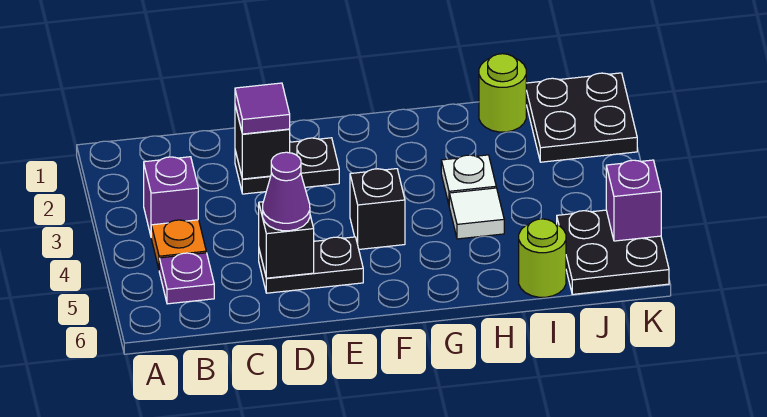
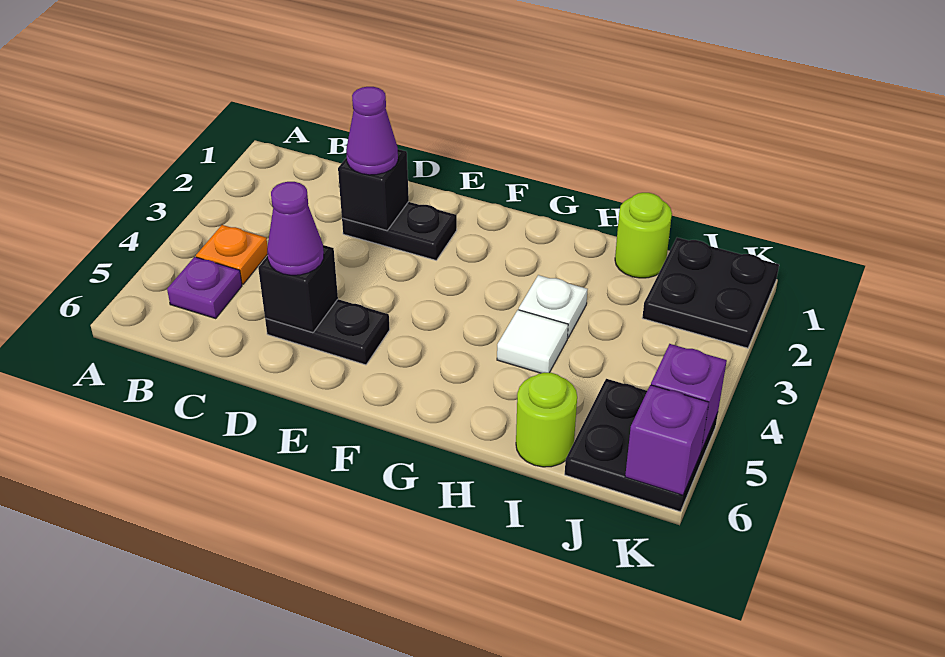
purple brick B3 level 1 -> purple brick K6 level 2
purple tile D2 level 3 -> purple cone D2 level 3
black brick F4 level 1 -> none

